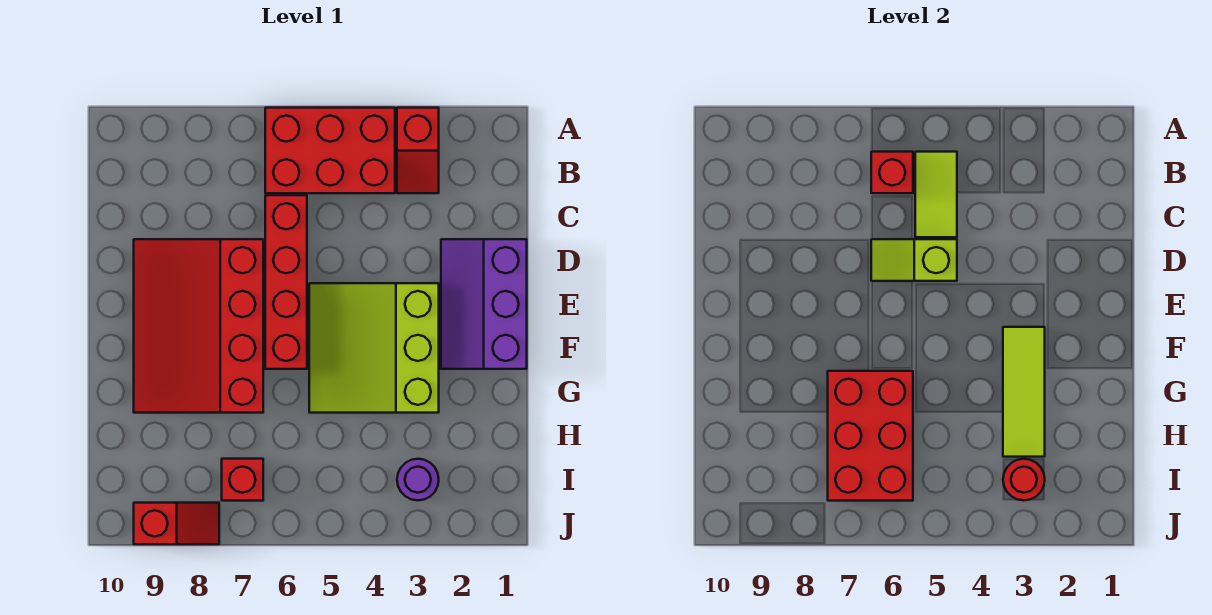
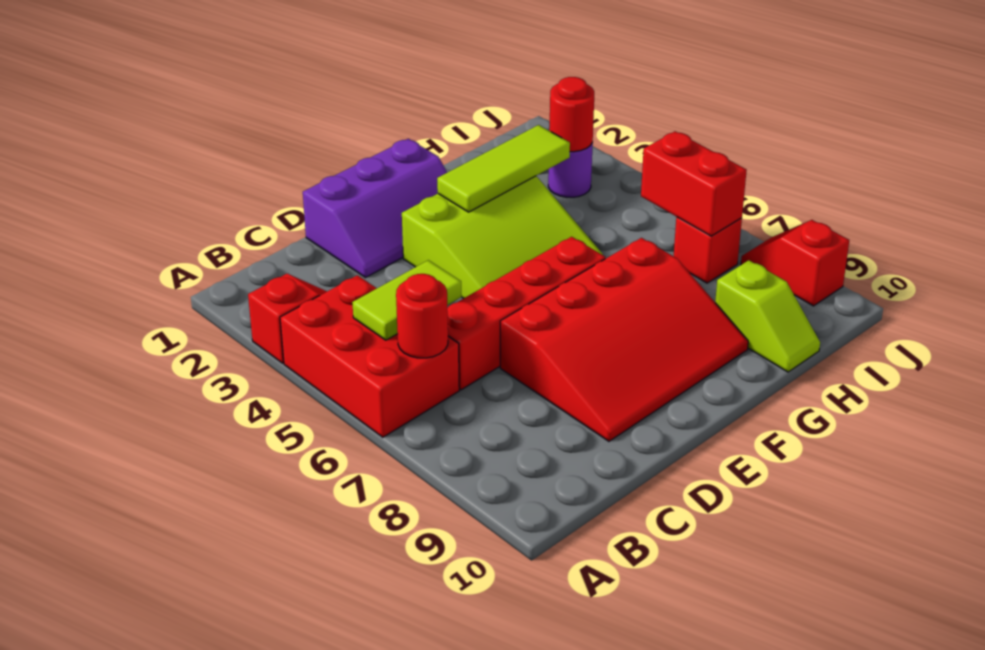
red brick B6 level 2 -> red round brick B6 level 2
lime slope D5:D6 level 2 top 5 -> lime slope H9:H10 level 1 top 9
red brick G6:I7 level 2 -> red brick I6:I7 level 2

